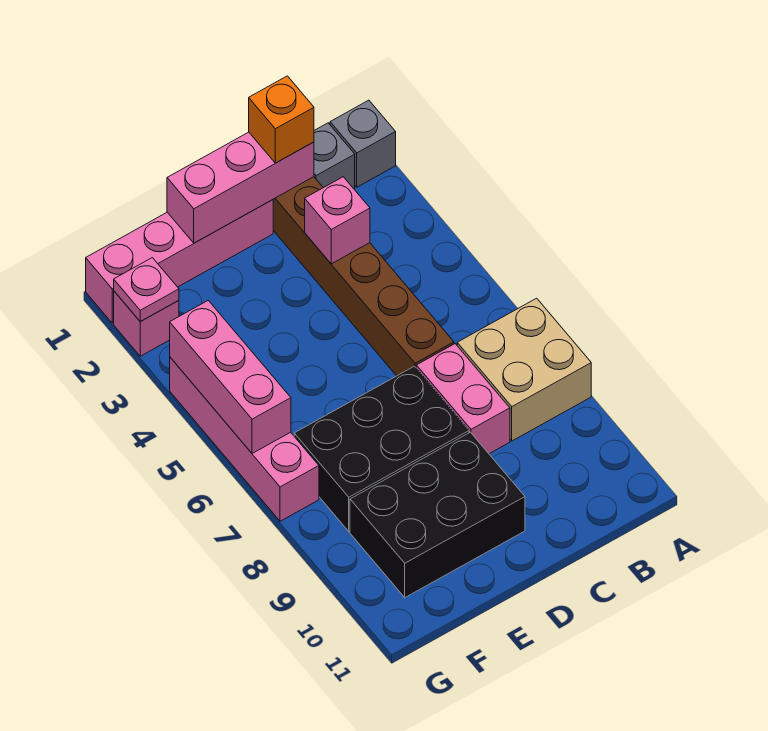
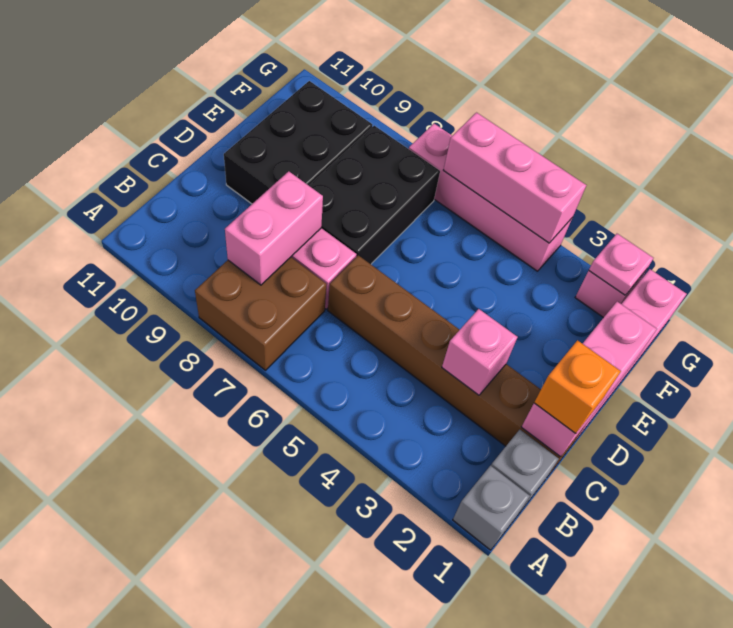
tan brick A7:B8 level 1 -> brown brick A7:B8 level 1
none -> pink brick B8:C8 level 2

